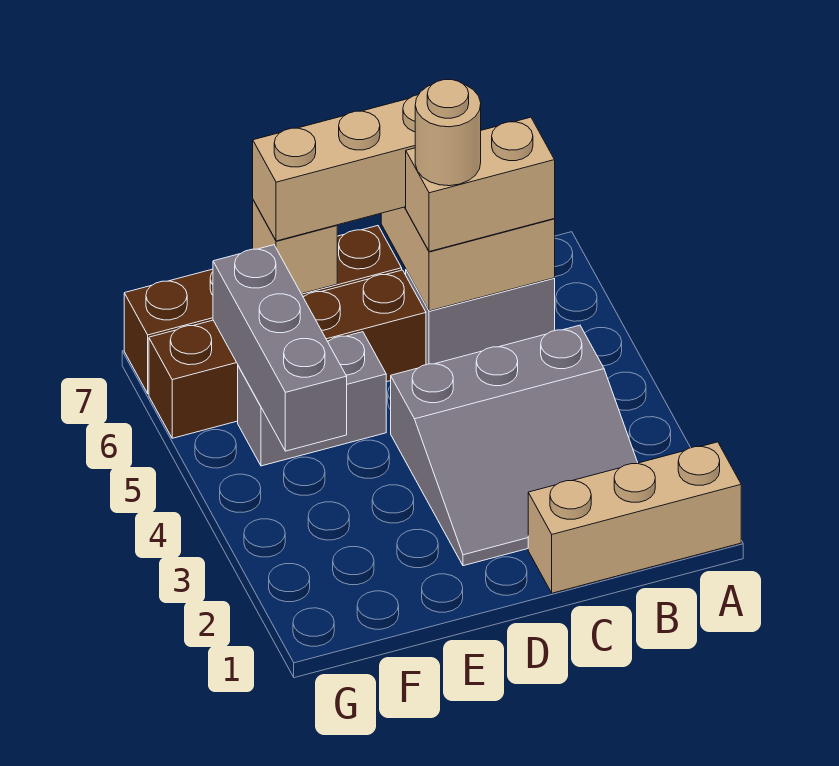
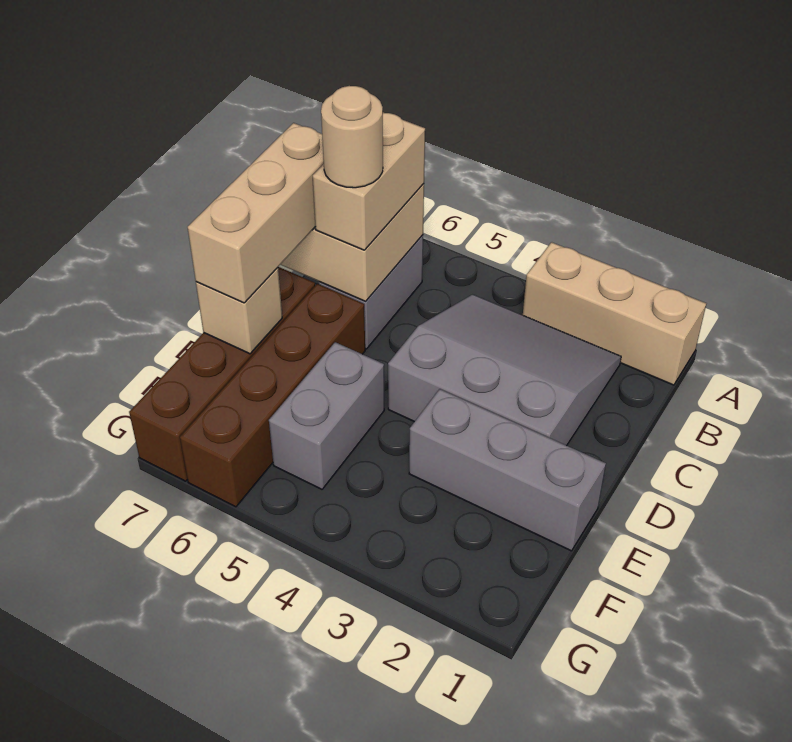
tan brick A1:C1 level 1 -> tan brick A1:A3 level 1
grey slope B2:D4 level 1 top 4 -> grey slope B2:D4 level 1 top D
grey brick F4:F6 level 2 -> grey brick E1:E3 level 1

